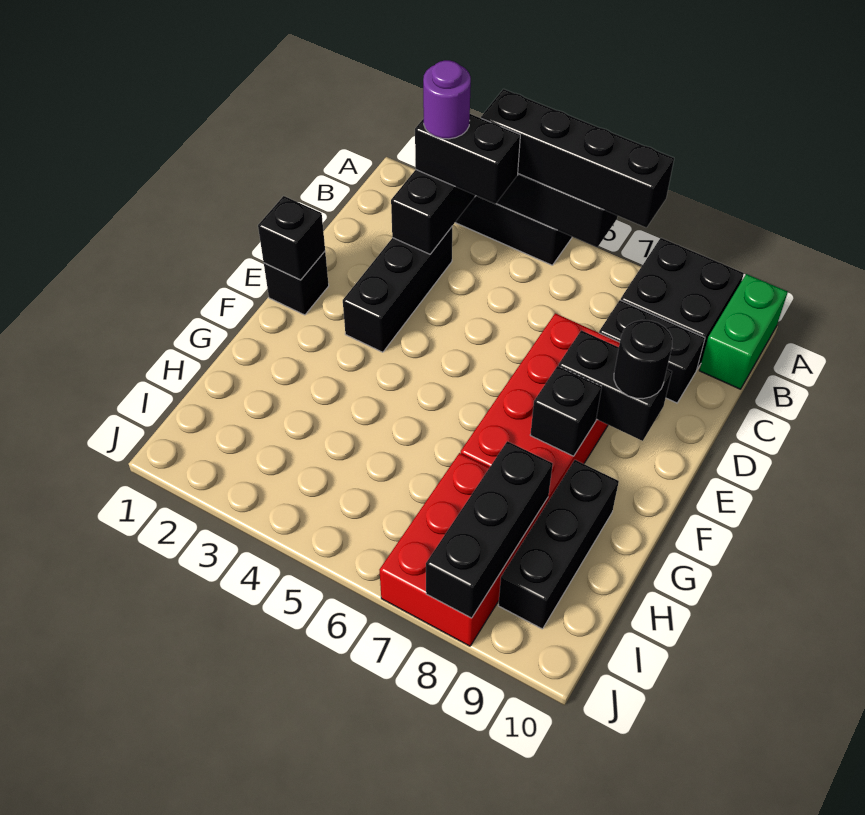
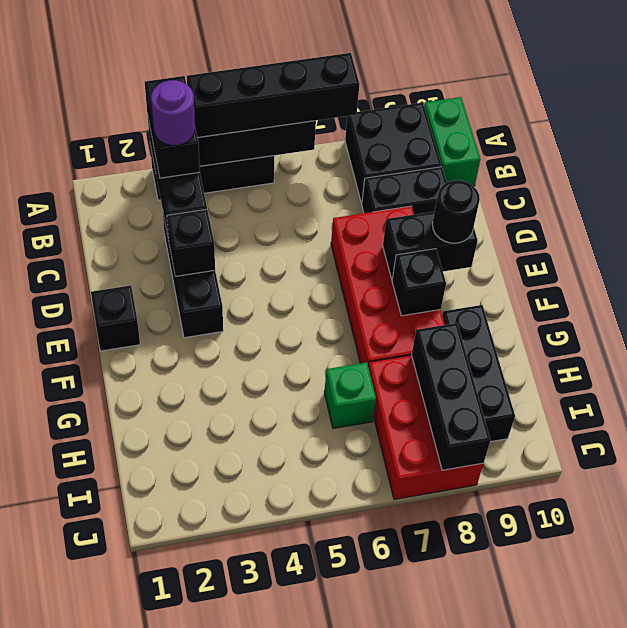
black brick B3:B4 level 3 -> black brick A3:B3 level 3
black brick E1 level 2 -> black brick D3 level 2
none -> green brick H6 level 1

